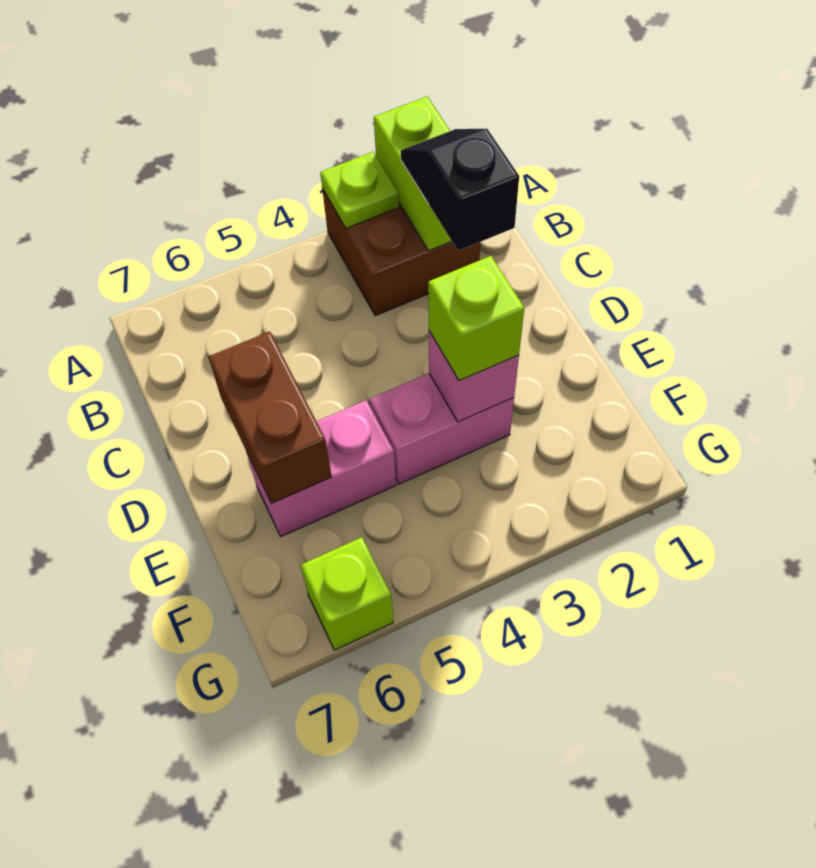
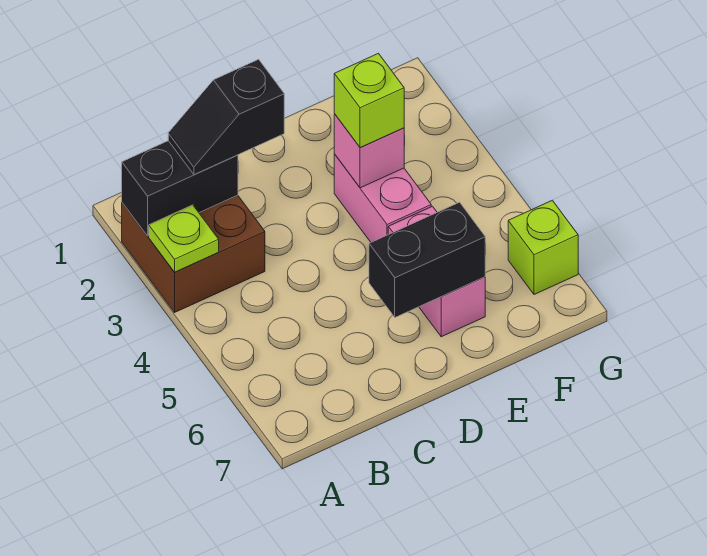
lime brick A2:B2 level 2 -> black brick A2:B2 level 2
brown brick D6:E6 level 2 -> black brick D6:E6 level 2

